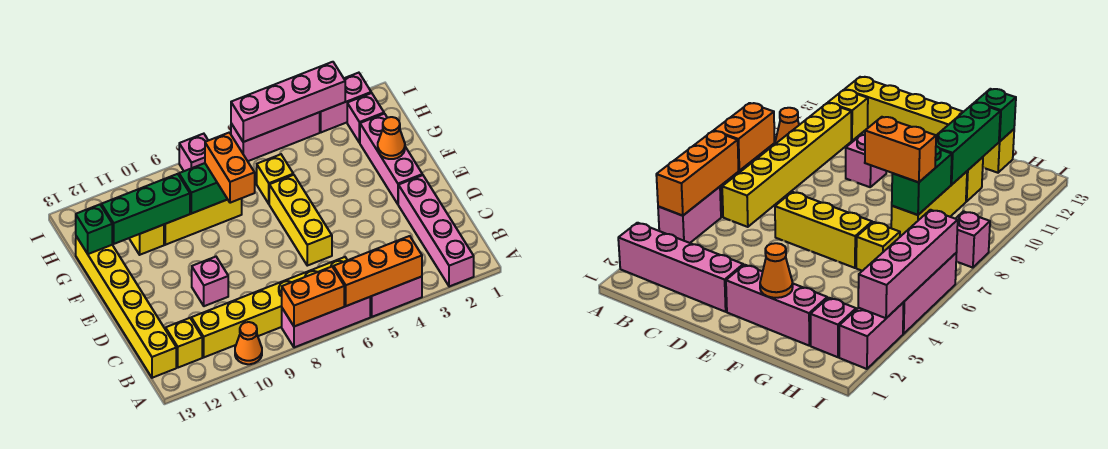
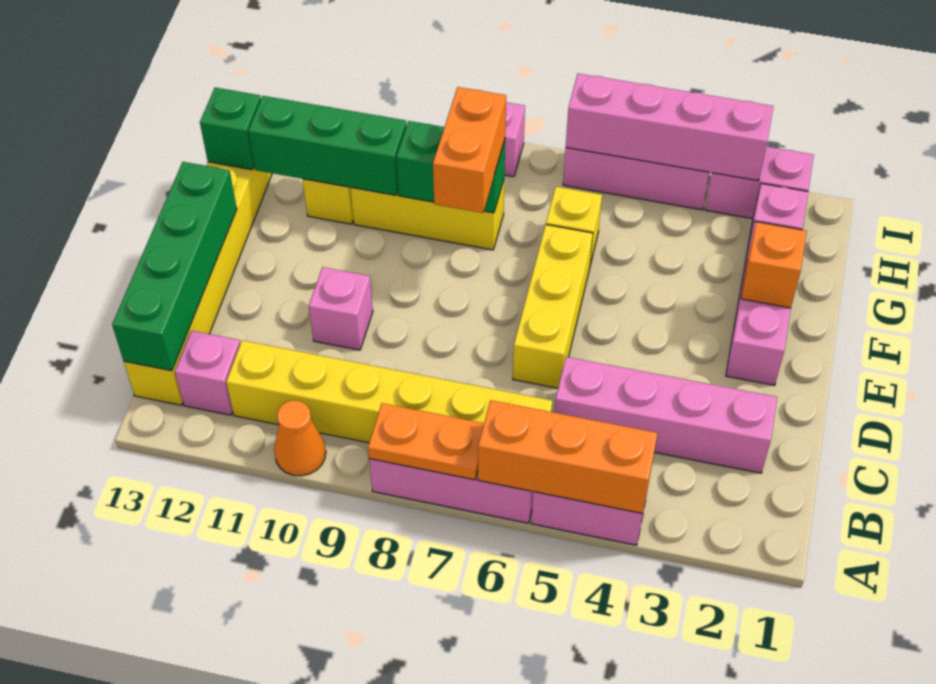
pink brick A2:D2 level 1 -> pink brick C2:C5 level 1
orange brick A7:A8 level 2 -> orange plate A7:A8 level 2
yellow brick B12 level 1 -> pink brick B12 level 1
none -> green brick B13:E13 level 2
orange cone F2 level 2 -> orange brick F2 level 2

